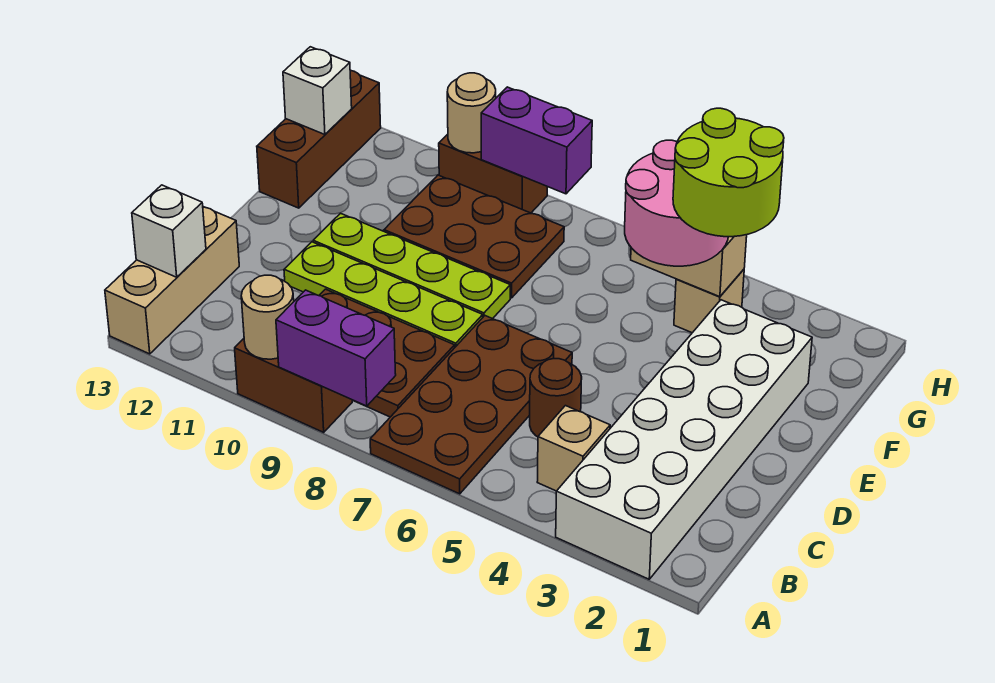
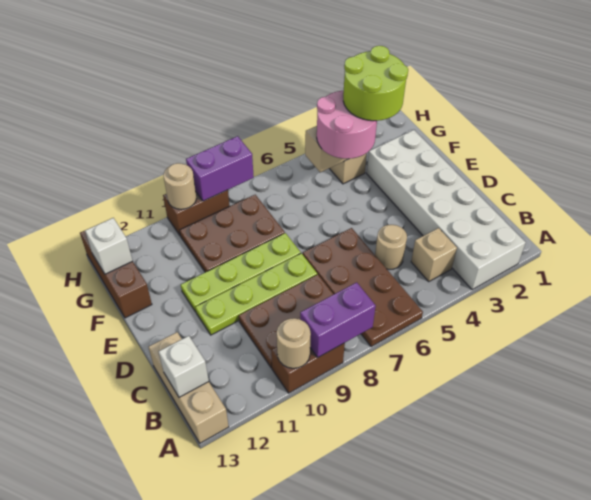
brown round brick C5 level 1 -> tan round brick C5 level 1

